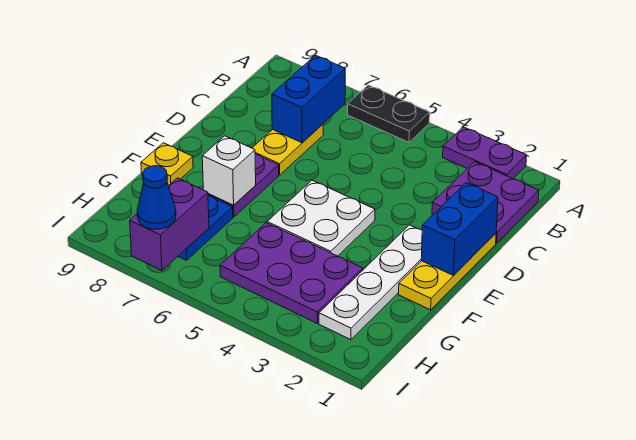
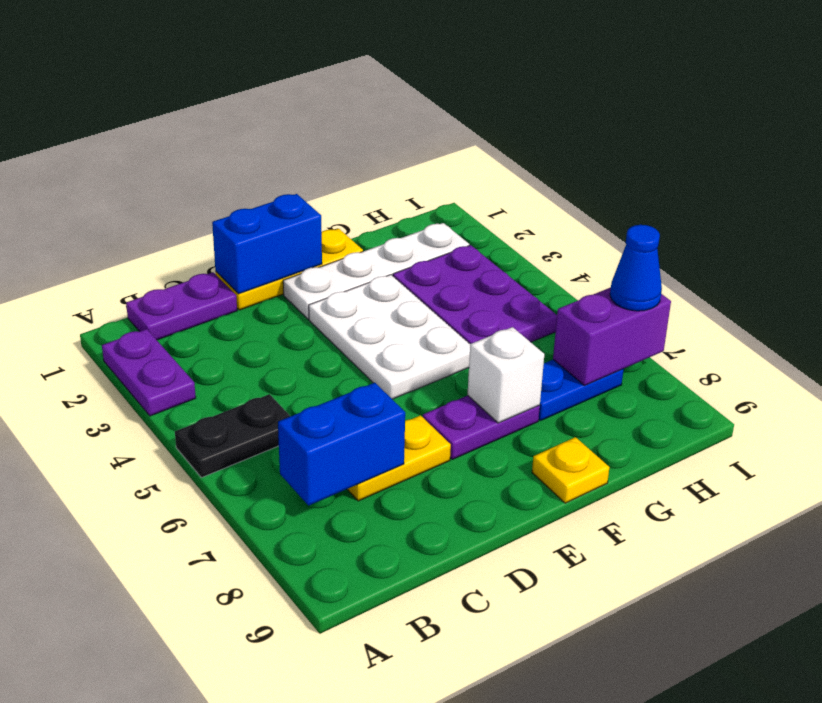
black plate A5:A6 level 1 -> black plate A5:B5 level 1
purple plate B1:C2 level 1 -> purple plate B1:C1 level 1
white plate E4:F5 level 1 -> white plate E3:F5 level 1

